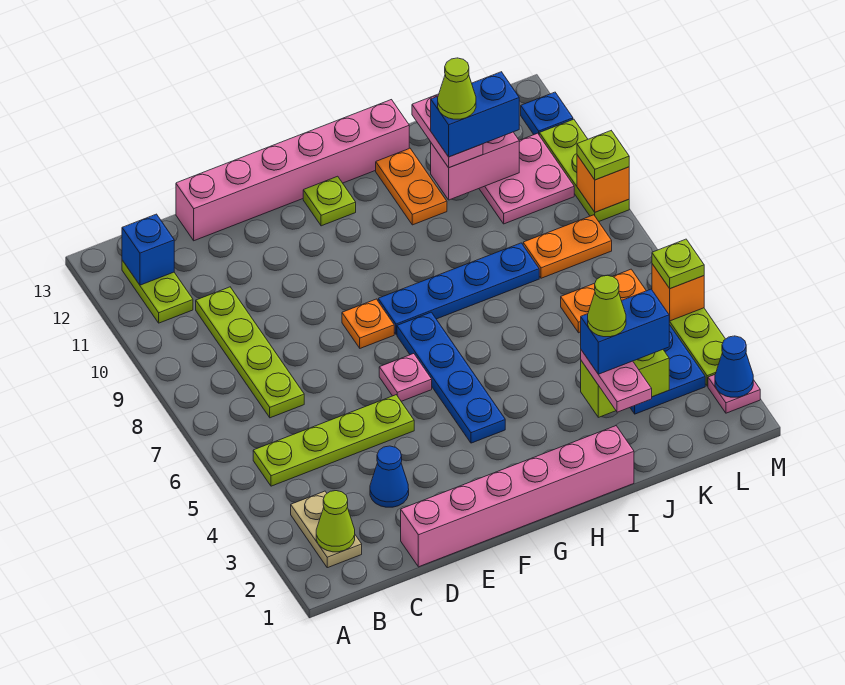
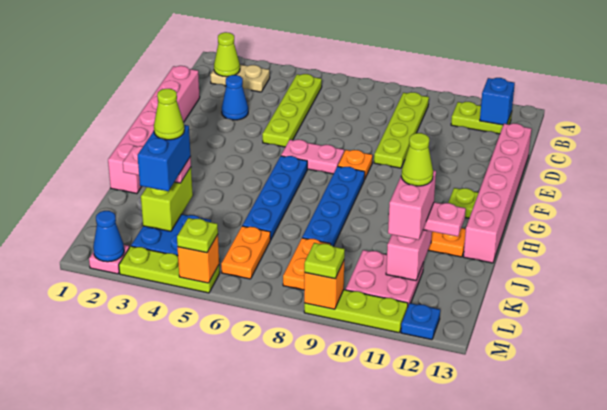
lime plate C7:C10 level 1 -> lime plate B9:E9 level 1
pink plate F6 level 1 -> pink plate F6:F7 level 1
blue plate G4:G7 level 1 -> blue plate G6:J6 level 1
blue brick J11:K11 level 4 -> pink brick J11:K11 level 4

